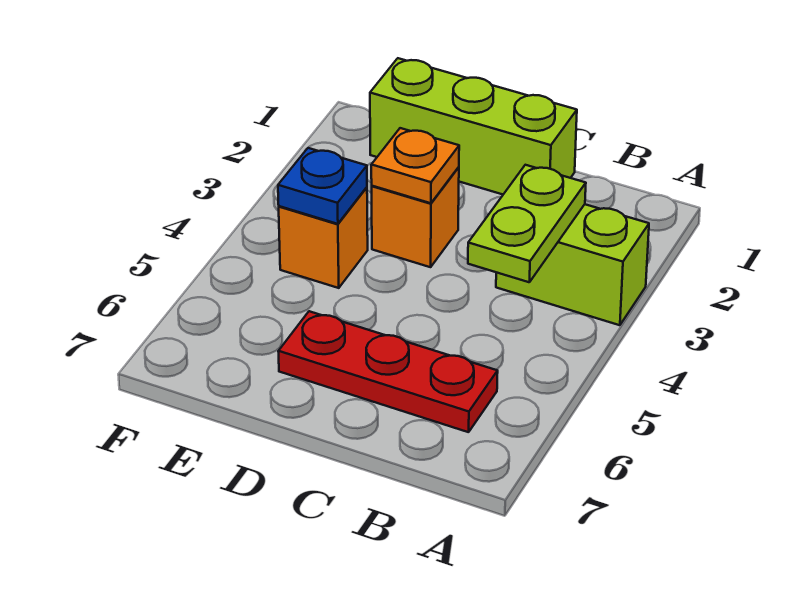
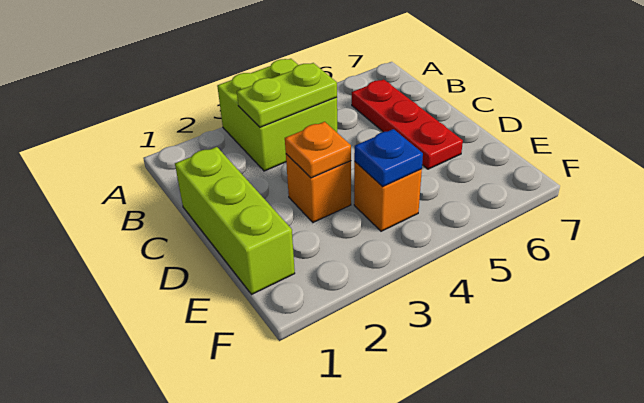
lime brick A3:B3 level 1 -> lime brick A3:B4 level 1

